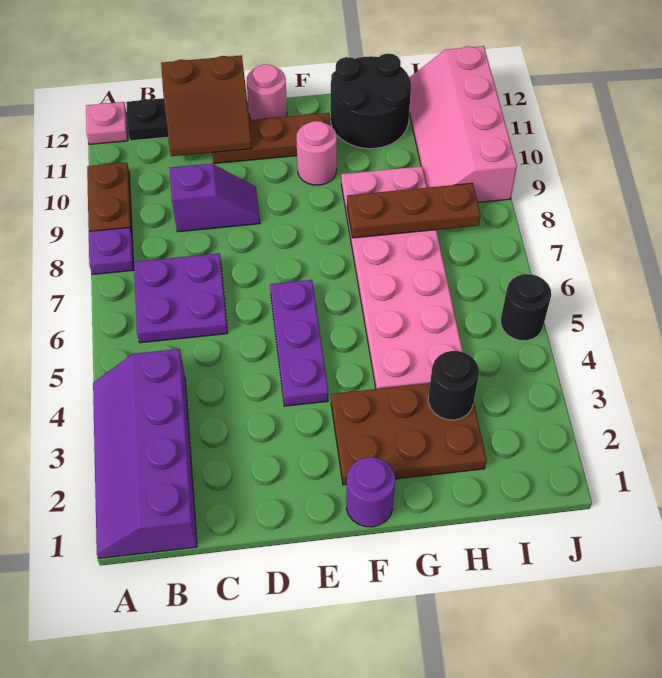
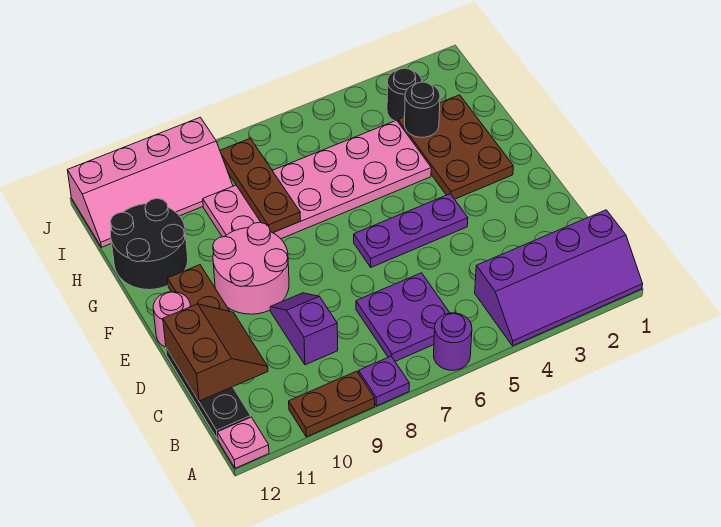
purple round brick F1 level 1 -> purple round brick A6 level 1
pink round brick F10 level 1 -> pink round brick E9:F10 level 1
black round brick J5 level 1 -> black round brick I3 level 1

